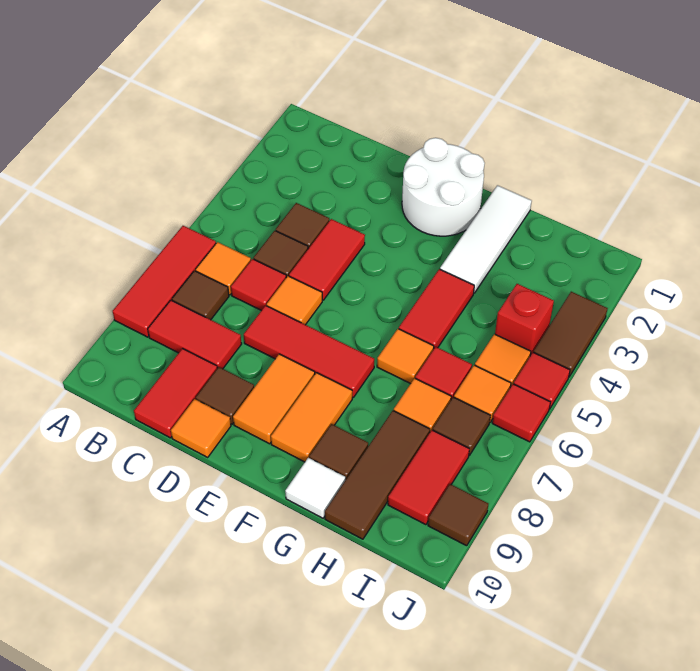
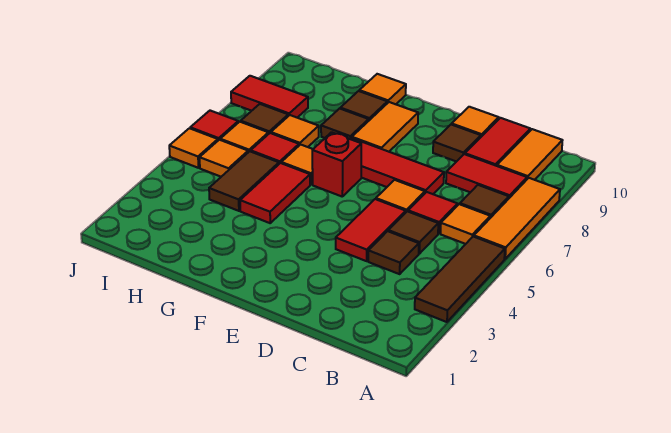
red tile A6:A8 level 1 -> orange tile A6:A8 level 1
white round brick E1:F2 level 1 -> none
orange tile E8:E9 level 1 -> orange tile B9:B10 level 1
white tile G1:G3 level 1 -> none
white tile G10 level 1 -> orange tile G10 level 1
brown tile H8:H10 level 1 -> brown tile A3:A5 level 1
red brick I4 level 1 -> red brick F6 level 1
red tile I8:I9 level 1 -> red tile I8:J8 level 1
brown tile J3:J4 level 1 -> brown tile H4:H5 level 1
red tile J5 level 1 -> orange tile J5 level 1
brown tile J9 level 1 -> brown tile G8 level 1

